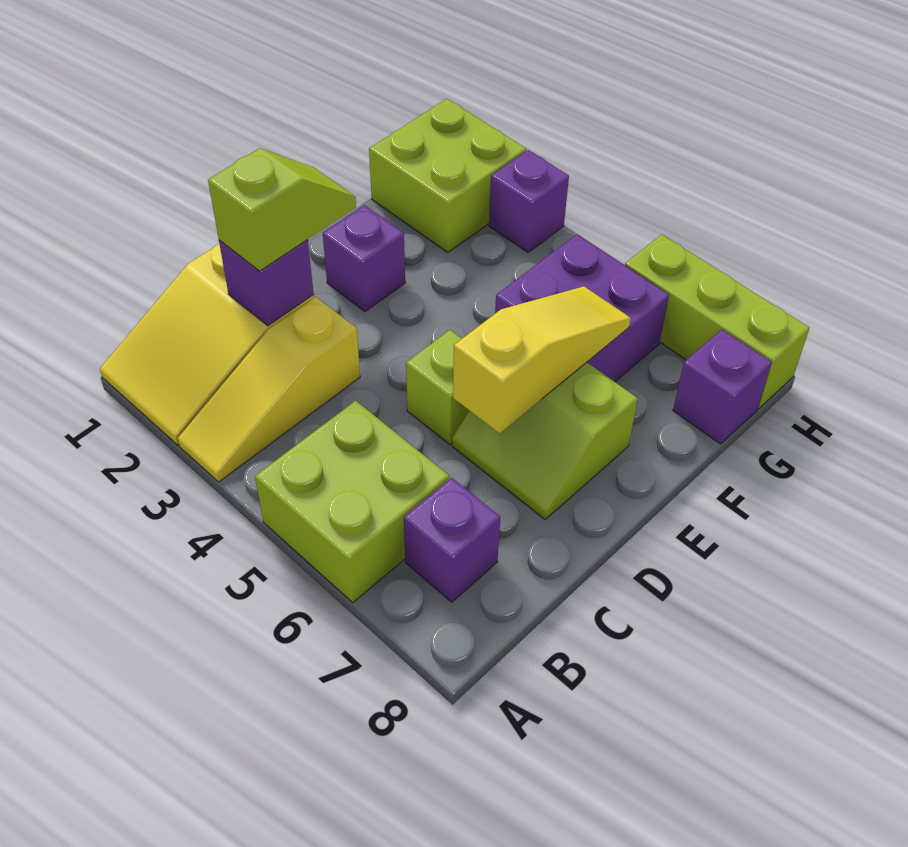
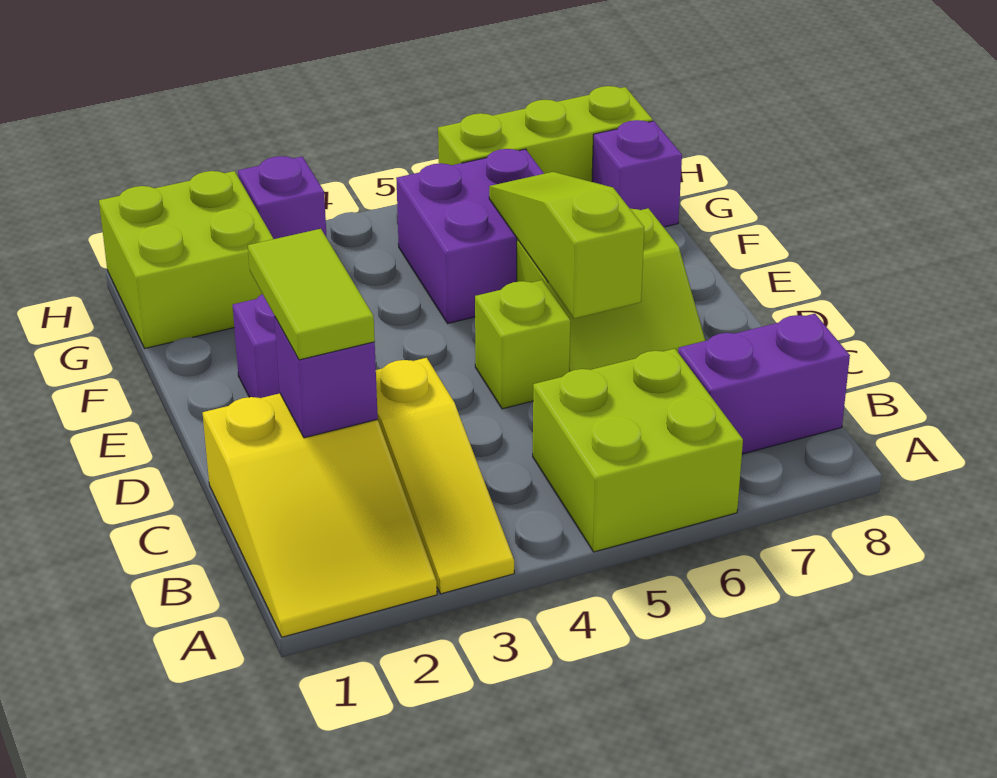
purple brick B7 level 1 -> purple brick B7:B8 level 1
lime slope C2:D2 level 3 top C -> lime tile C2:D2 level 3
yellow slope D6:F6 level 2 top D -> lime slope D6:F6 level 2 top D

